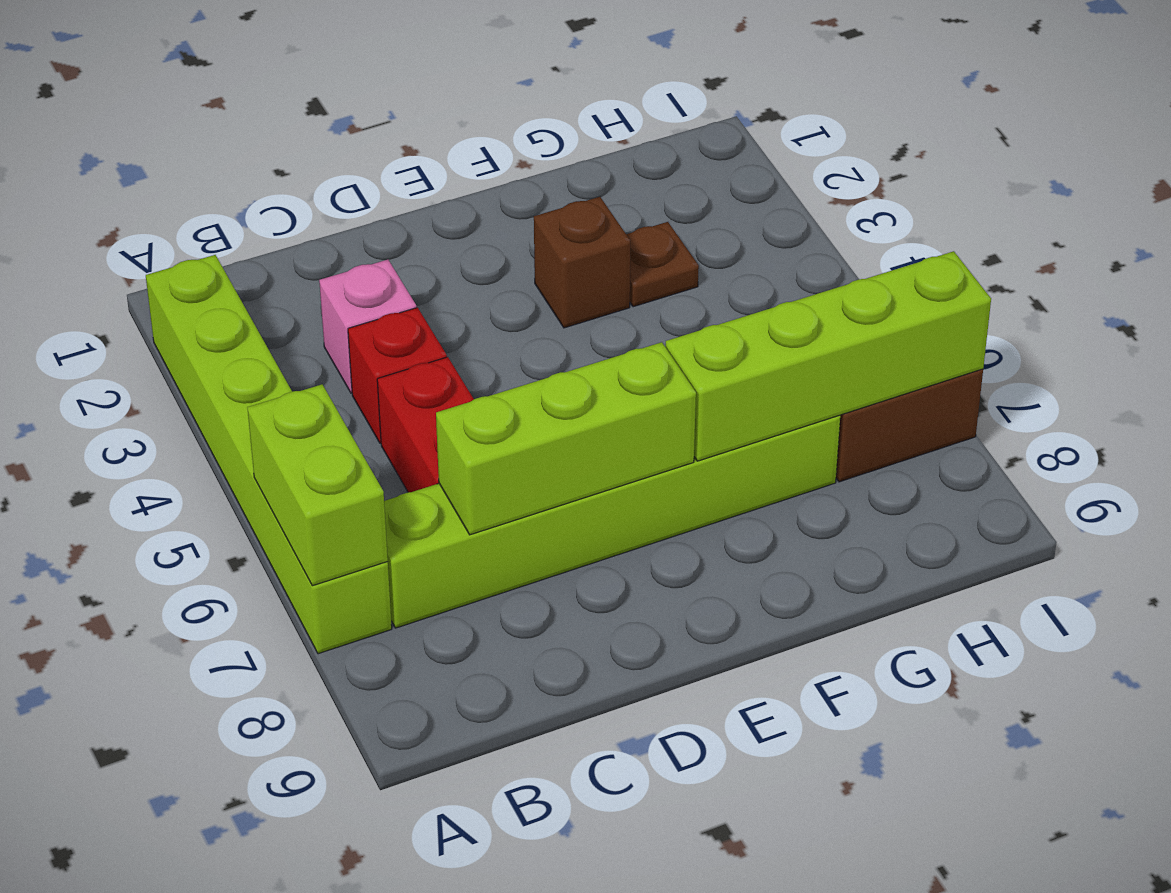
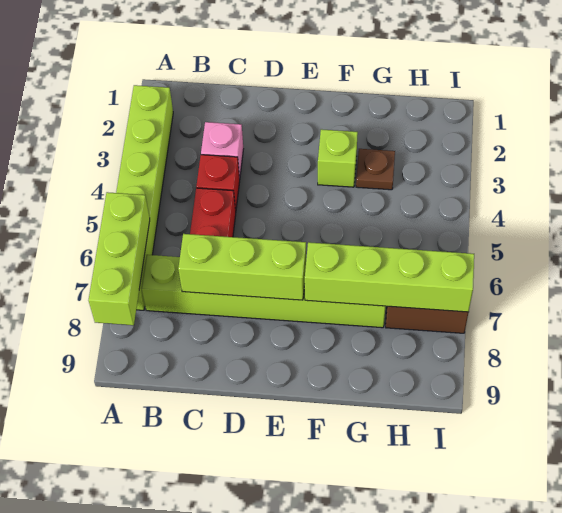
lime brick A6:A7 level 2 -> lime brick A6:A8 level 2
brown brick F3 level 1 -> lime brick F3 level 1

